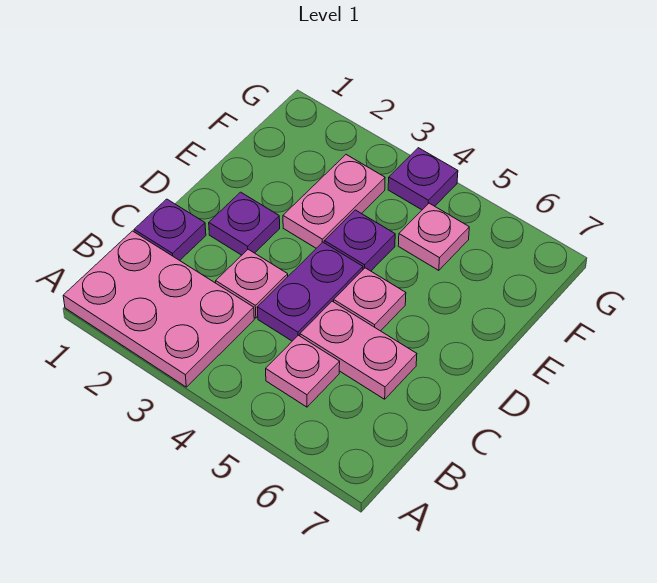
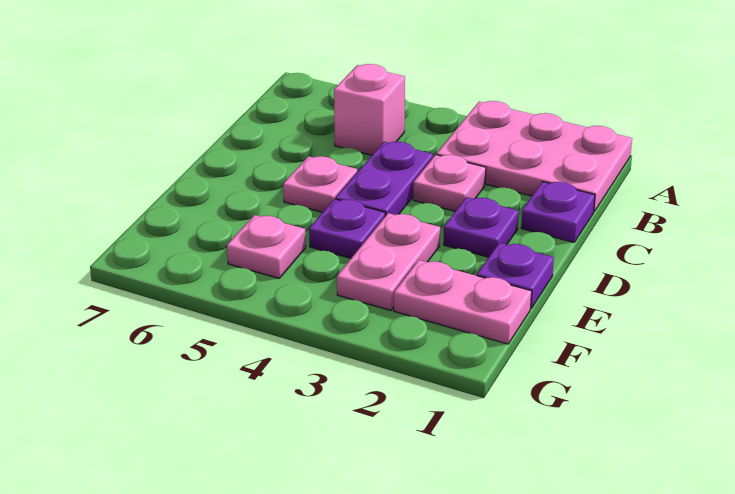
pink plate B5 level 1 -> pink brick B5 level 1
pink plate C5:C6 level 1 -> pink plate F1:F2 level 1
purple plate G4 level 1 -> purple plate E1 level 1

